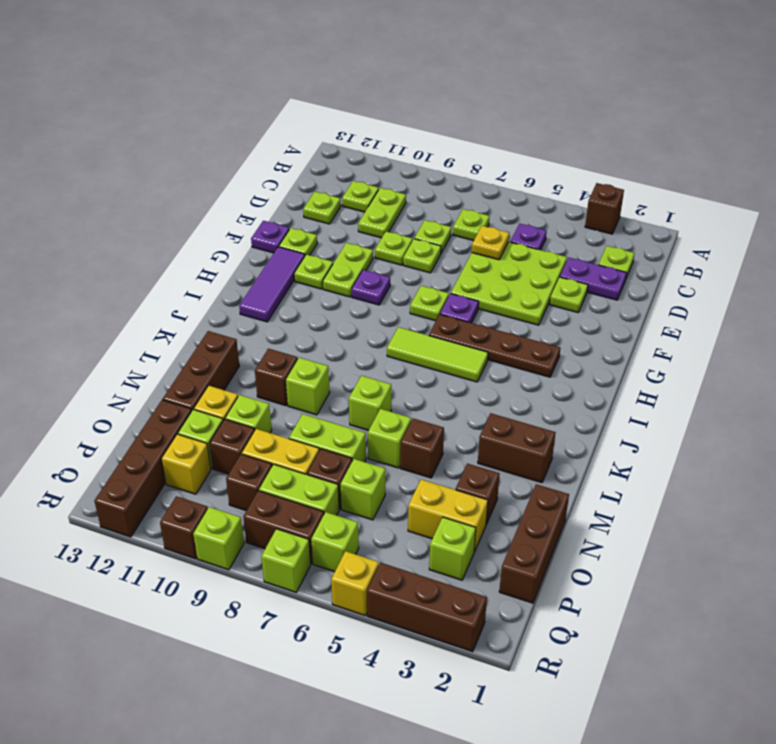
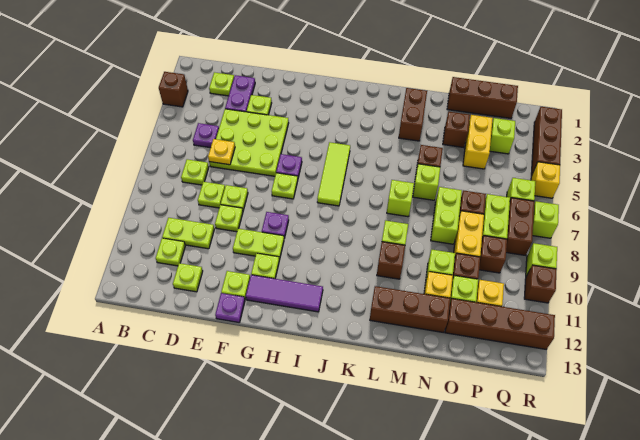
brown plate H3:H6 level 1 -> none
lime brick O6 level 1 -> none

